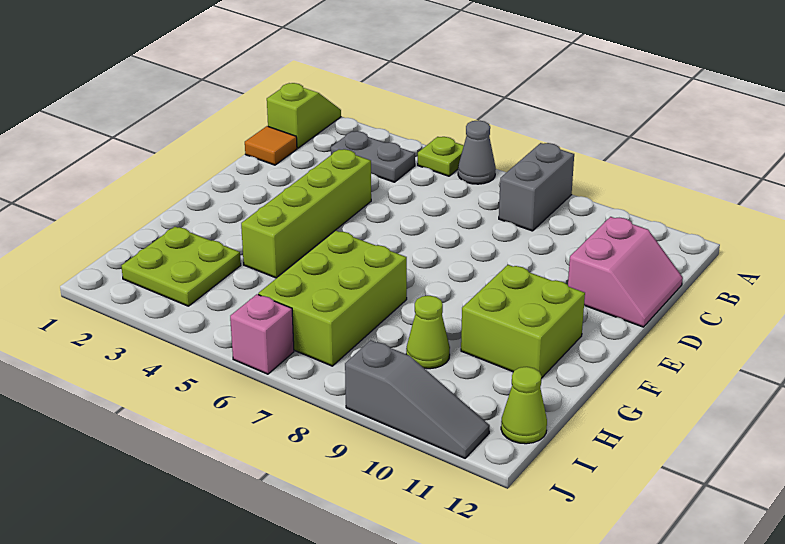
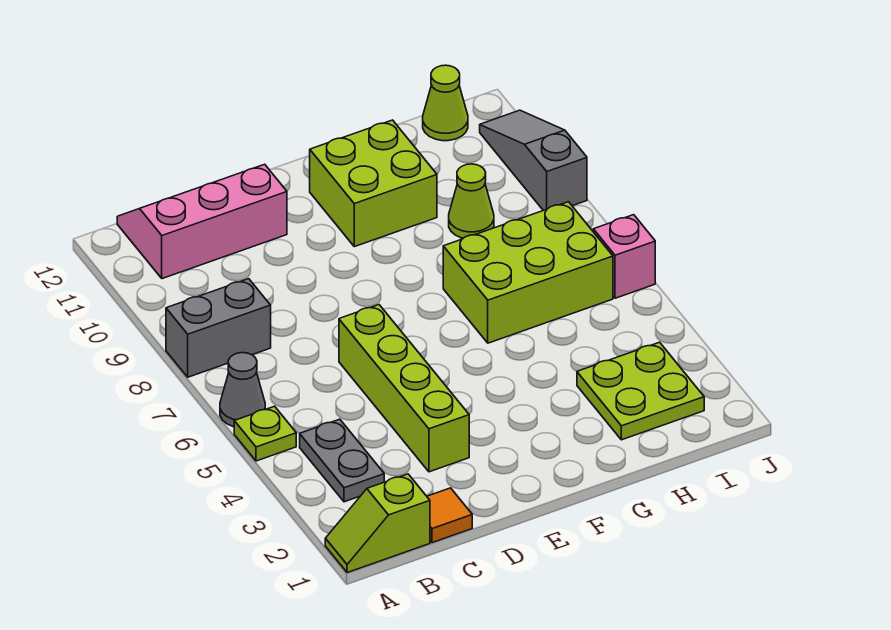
pink slope C11:D12 level 1 top 11 -> pink slope B11:D12 level 1 top 11
lime brick D4:G4 level 1 -> lime brick D3:D6 level 1

